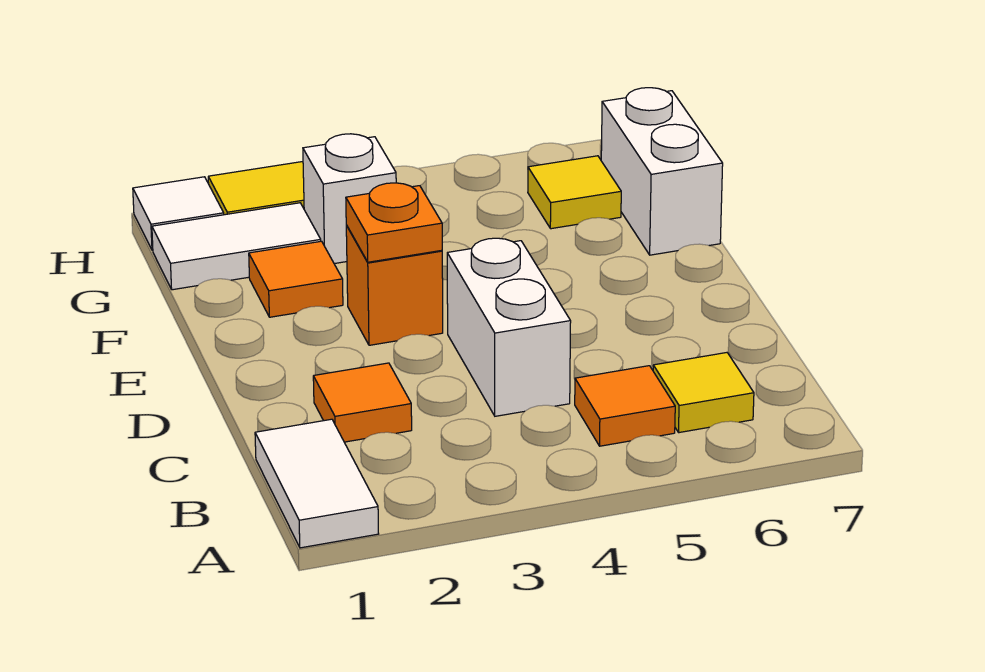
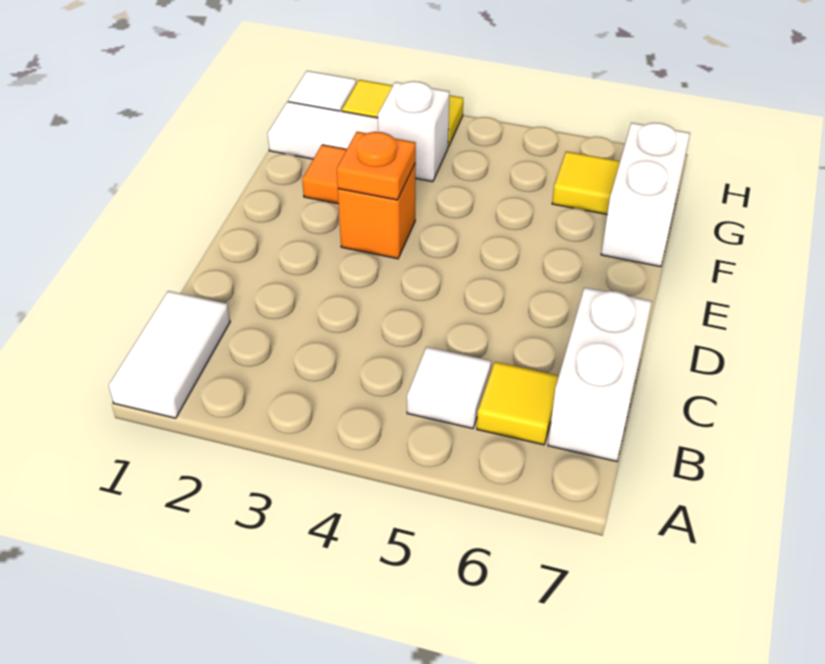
orange tile B5 level 1 -> white tile B5 level 1
orange tile C2 level 1 -> none
white brick C4:D4 level 1 -> white brick B7:C7 level 1

